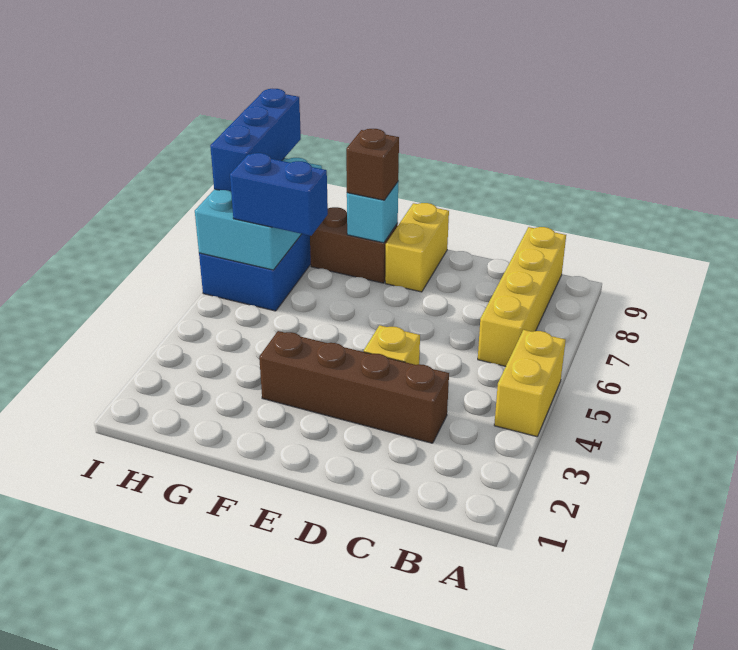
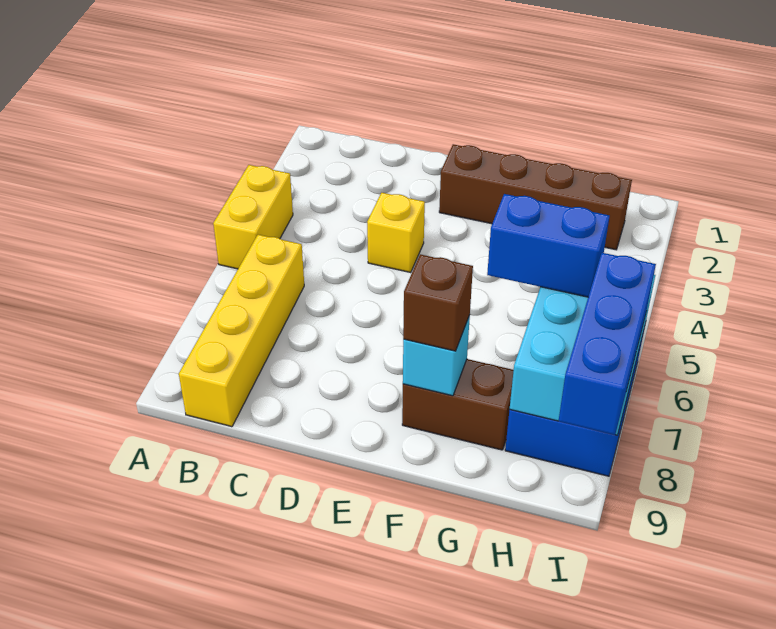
brown brick C3:F3 level 1 -> brown brick E2:H2 level 1
yellow brick E8:E9 level 1 -> none

